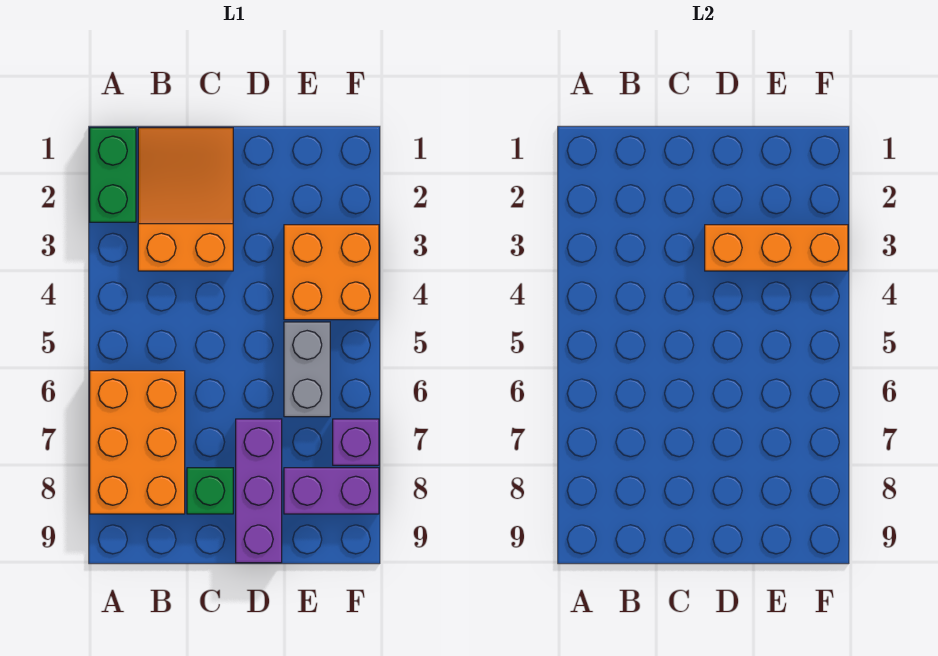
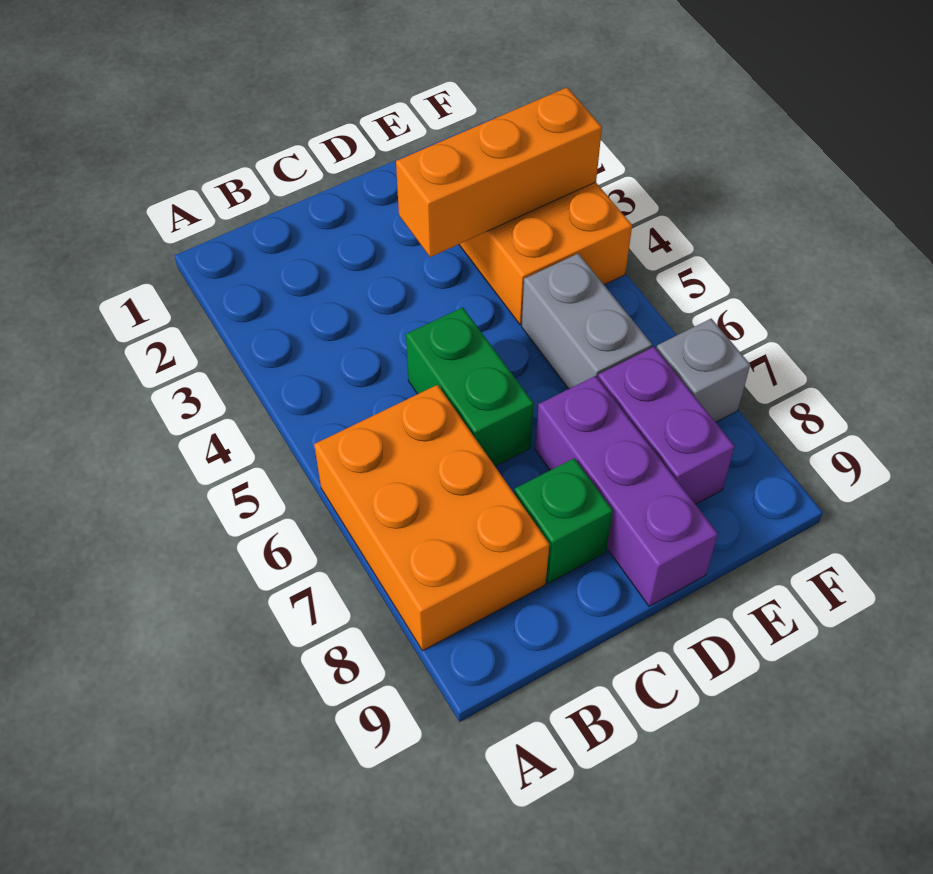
green brick A1:A2 level 1 -> green brick C5:C6 level 1
orange slope B1:C3 level 1 top 3 -> none
purple brick E8:F8 level 1 -> purple brick E7:E8 level 1
purple brick F7 level 1 -> grey brick F7 level 1

